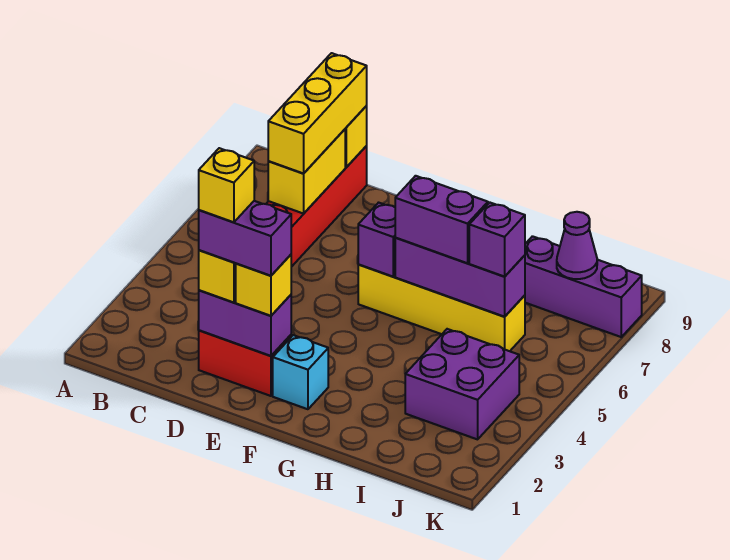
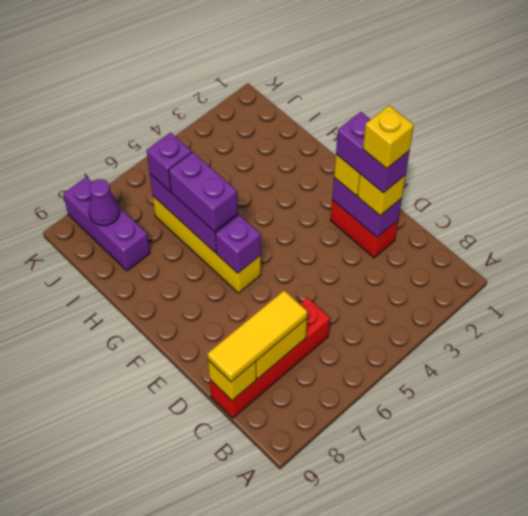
yellow brick C7:C9 level 3 -> yellow tile C7:C9 level 3
cyan brick F2 level 1 -> none
purple brick I3:J4 level 1 -> none

